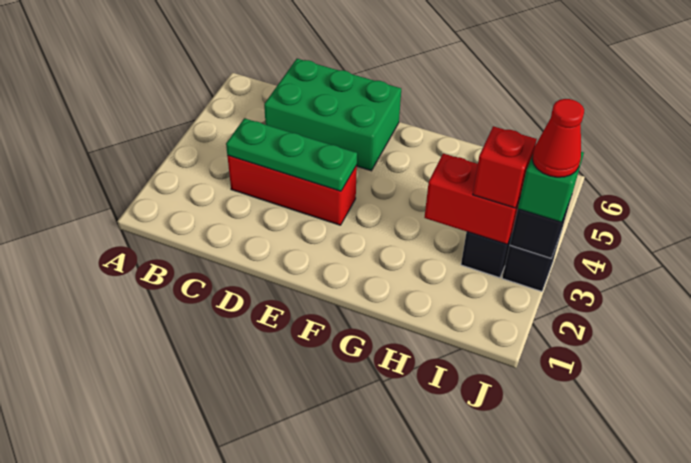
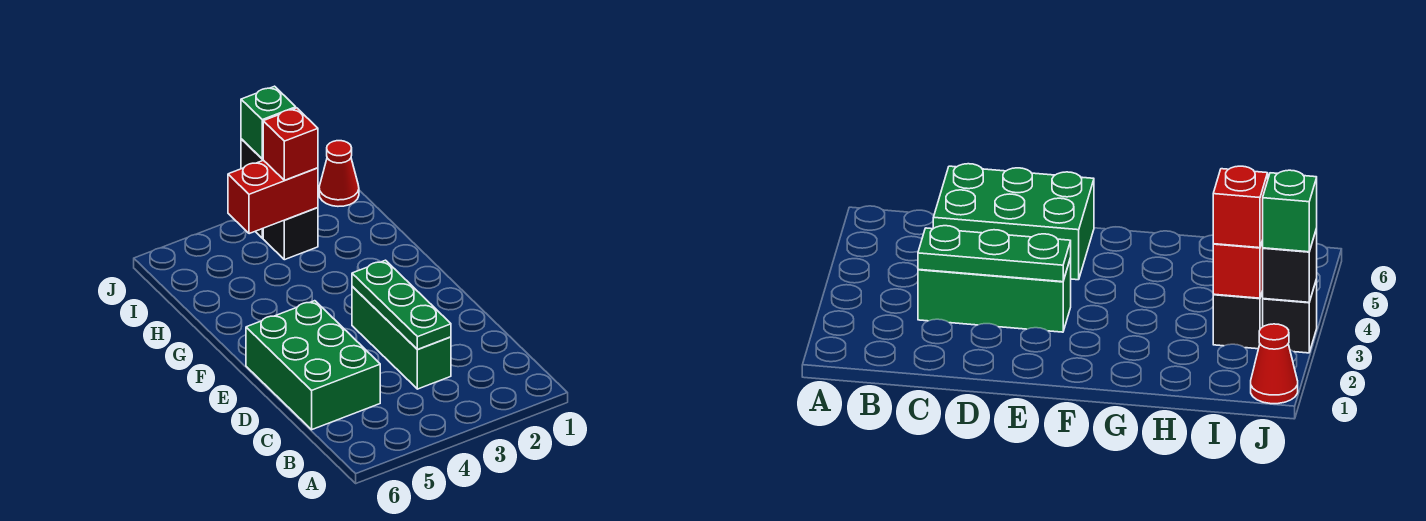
red brick C3:E3 level 1 -> green brick C3:E3 level 1
red brick H3:I3 level 2 -> red brick I3:I4 level 2
red cone J3 level 4 -> red cone J1 level 1

